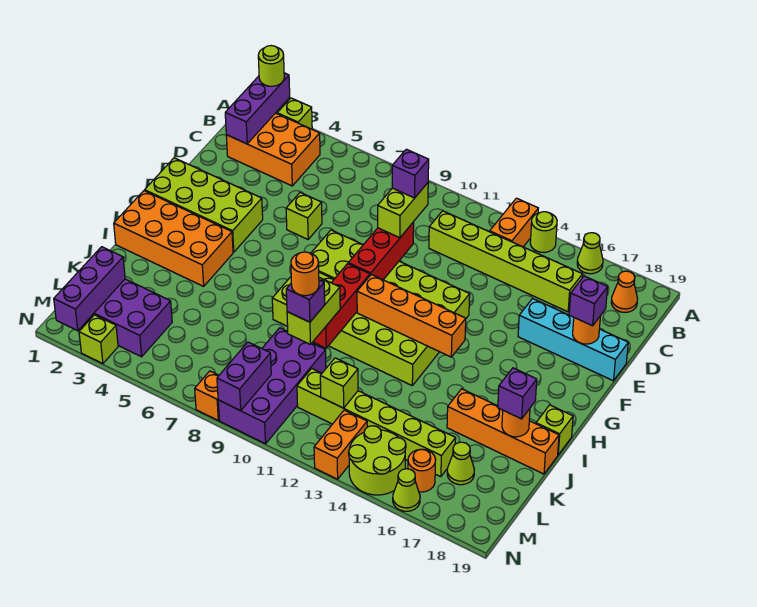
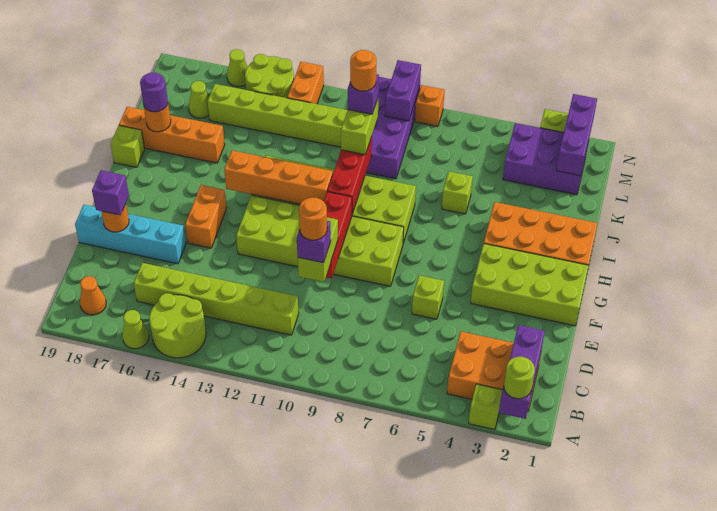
orange brick A13:B13 level 1 -> orange brick F15:G15 level 1
lime round brick A14 level 1 -> lime round brick A14:B15 level 1
purple brick J18 level 3 -> purple round brick J18 level 3
lime brick L12 level 2 -> lime brick J6 level 1
orange round brick M16 level 1 -> orange round brick D10 level 5

